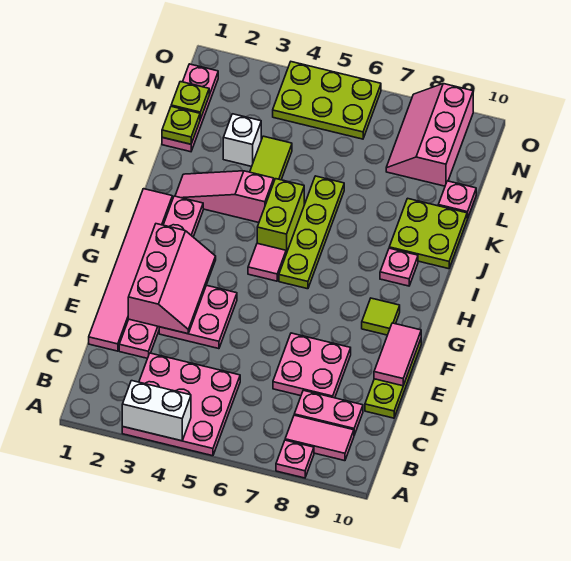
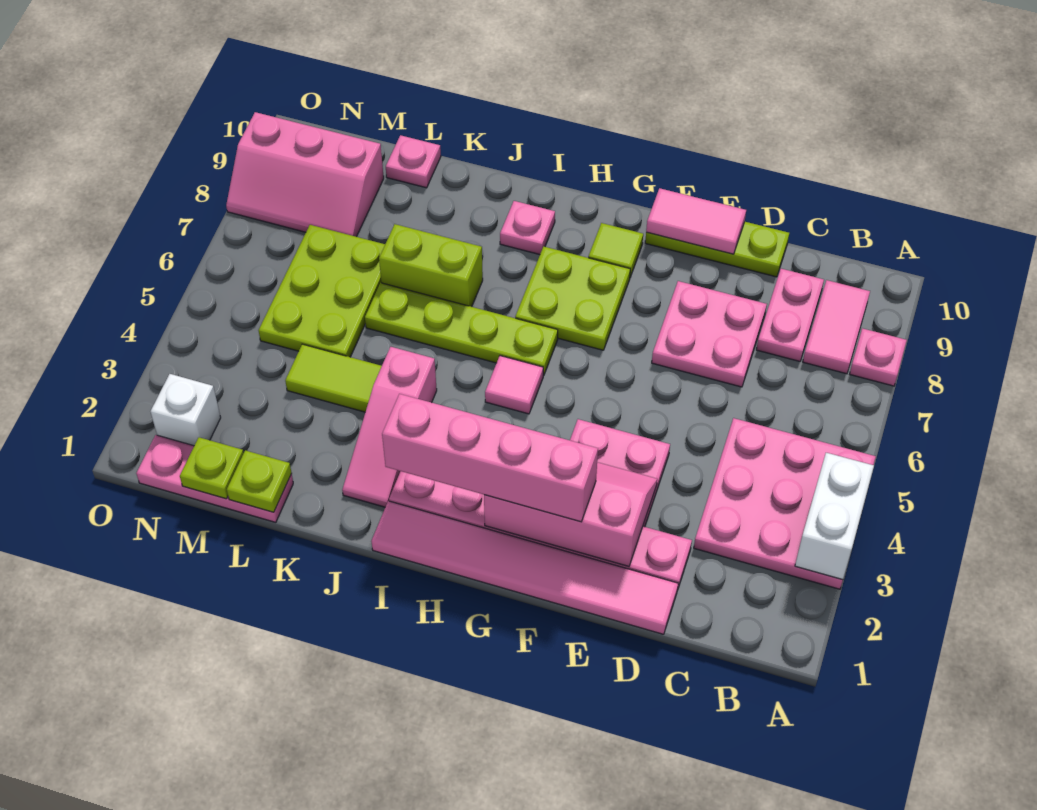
none -> pink brick F2:I2 level 3
lime brick I5:J5 level 1 -> lime brick J7:K7 level 1
lime plate J9:K10 level 1 -> lime plate G7:H8 level 1
white brick L3 level 1 -> white brick N2 level 1
lime plate N4:O6 level 1 -> lime plate L5:M7 level 1

